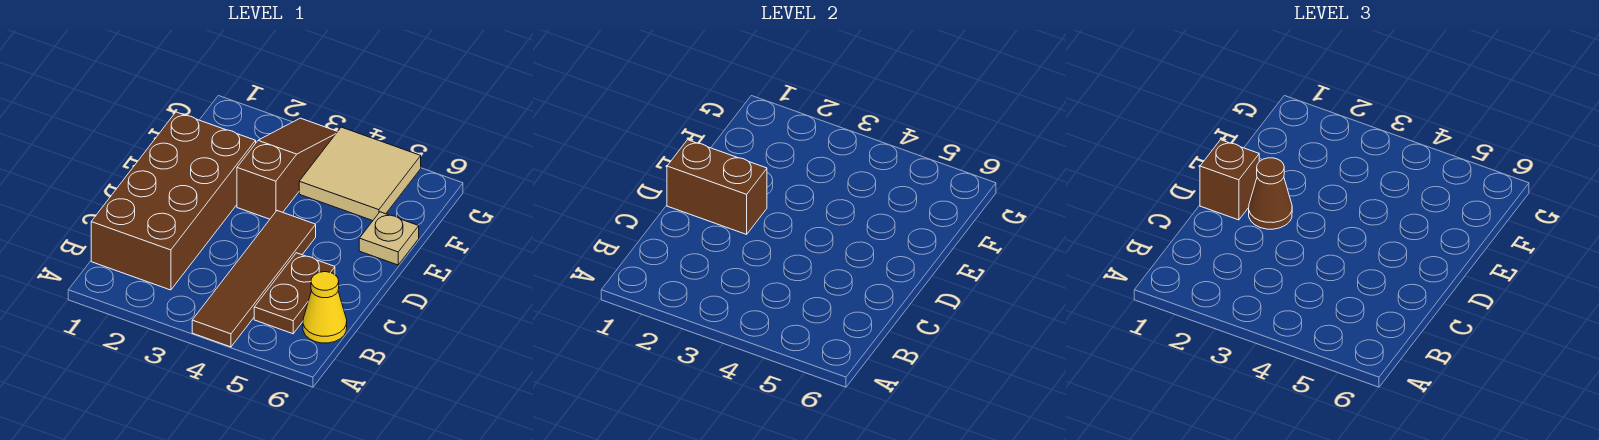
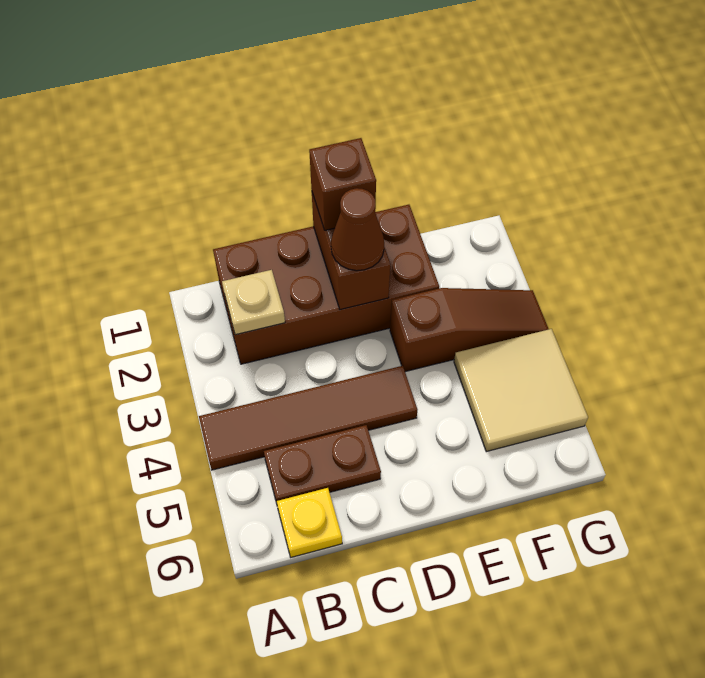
yellow cone B6 level 1 -> yellow plate B6 level 1
tan plate E6 level 1 -> tan plate B2 level 2

